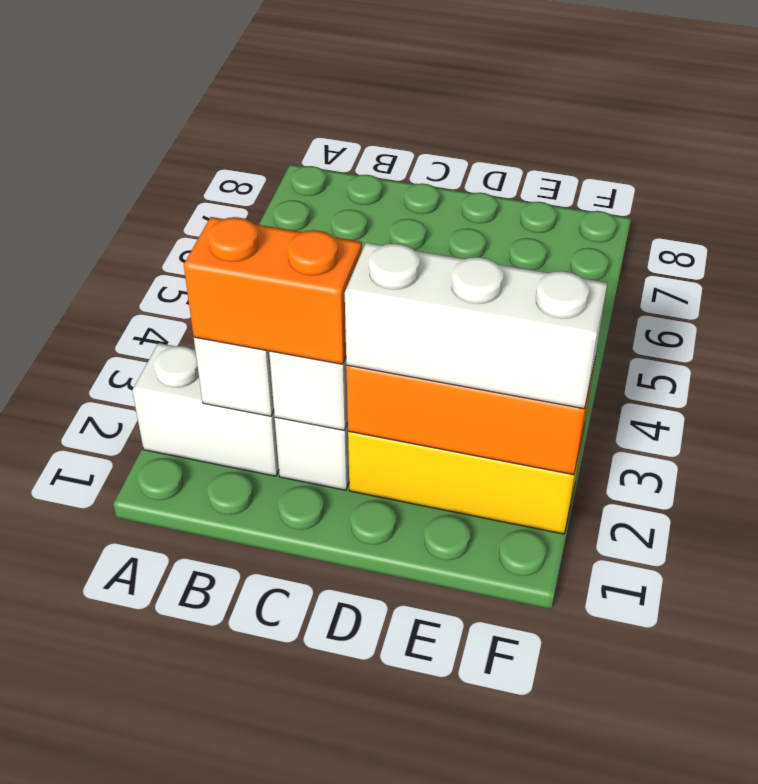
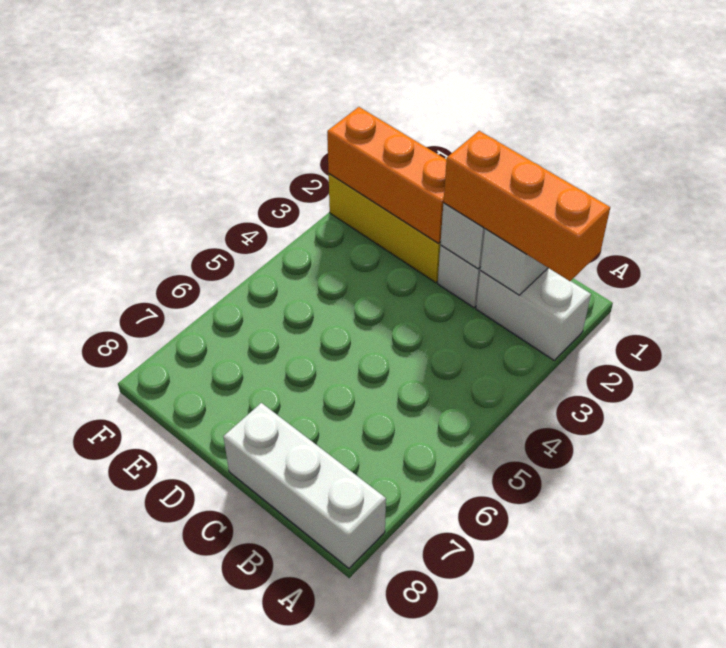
orange brick B2:C2 level 3 -> orange brick A2:C2 level 3
white brick D2:F2 level 3 -> white brick A8:C8 level 1

